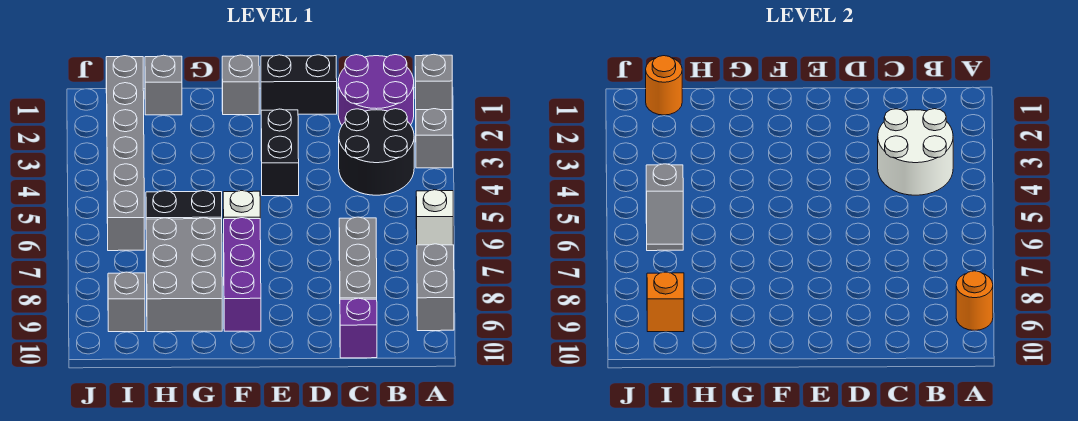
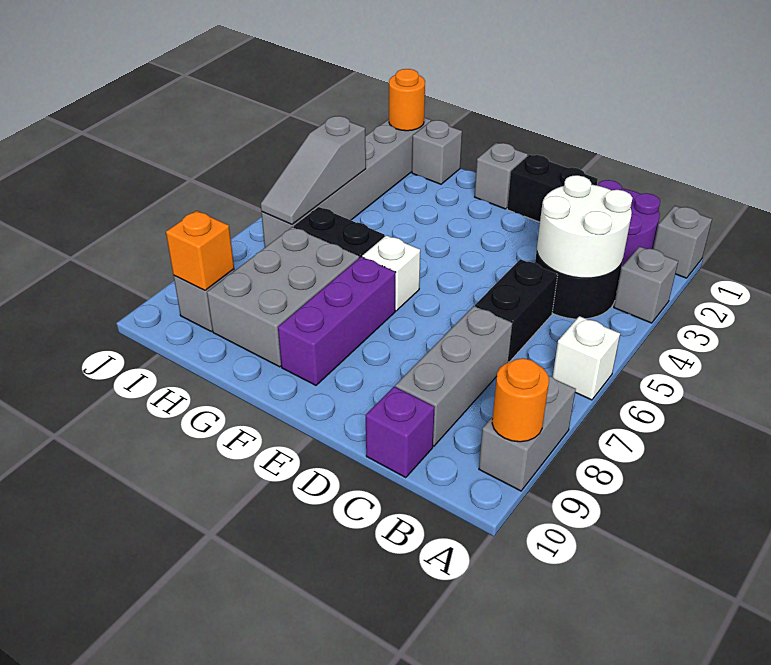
black brick E3:E4 level 1 -> black brick C5:C6 level 1
grey slope I5:I6 level 2 top 5 -> grey slope I4:I6 level 2 top 4

